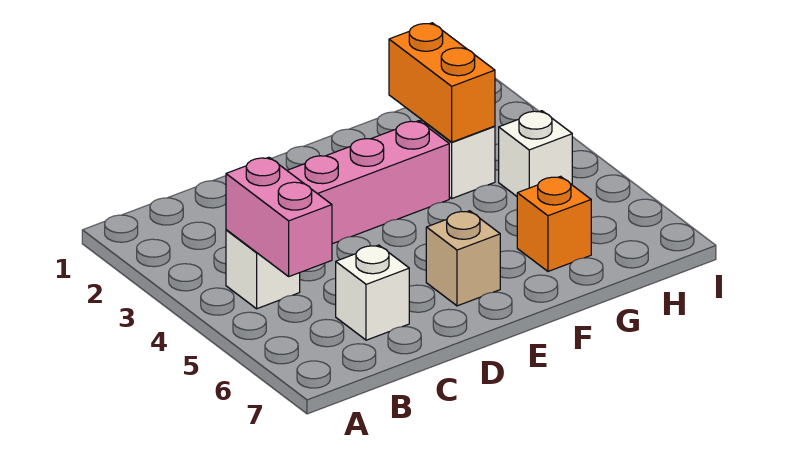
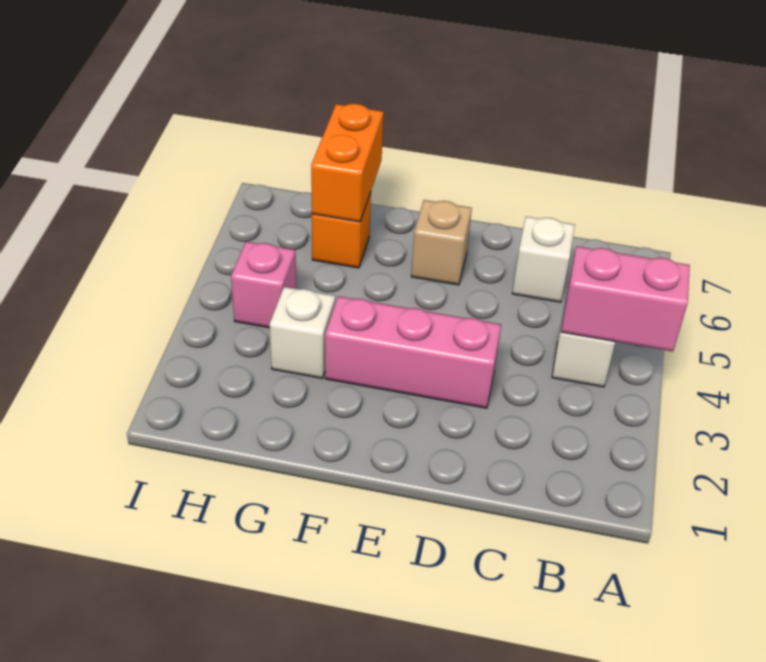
pink brick B4:B5 level 2 -> pink brick A4:B4 level 2
orange brick G2:G3 level 2 -> orange brick G6:G7 level 2
white brick H4 level 1 -> pink brick H4 level 1

